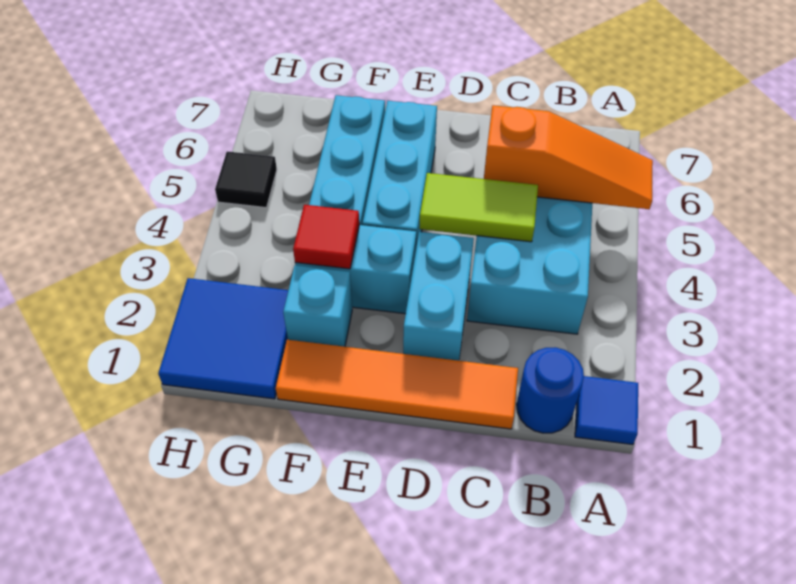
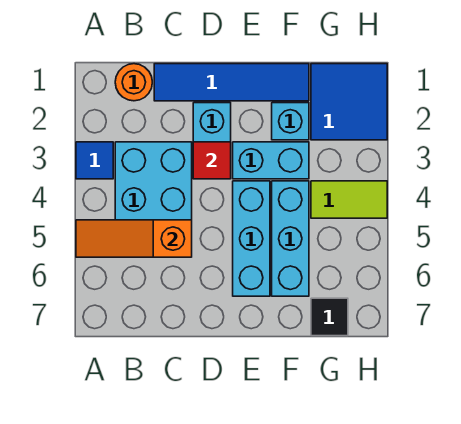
blue tile A1 level 1 -> blue tile A3 level 1
blue round brick B1 level 1 -> orange round brick B1 level 1
orange tile C1:F1 level 1 -> blue tile C1:F1 level 1
lime tile C4:D4 level 2 -> lime tile G4:H4 level 1
red tile F3 level 2 -> red tile D3 level 2
black tile H5 level 1 -> black tile G7 level 1

